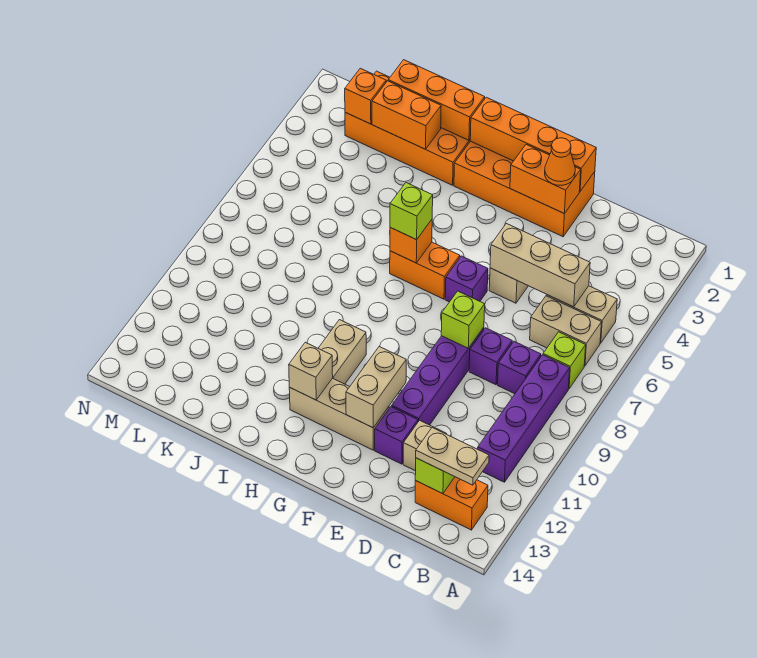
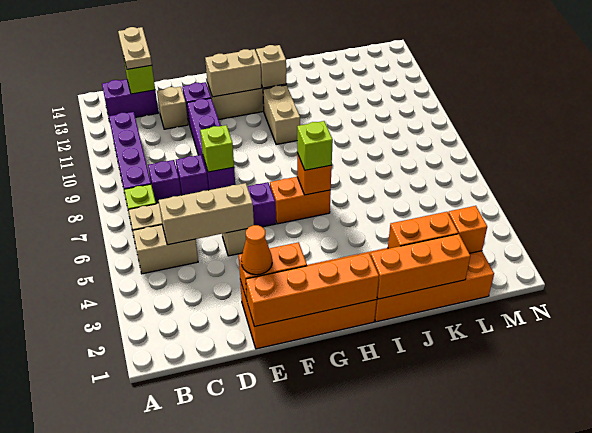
orange brick B13:C13 level 1 -> purple brick B13:C13 level 1
tan plate B13:C13 level 3 -> tan plate C13:C14 level 3
tan brick F11:F12 level 2 -> tan brick F12:G12 level 2

